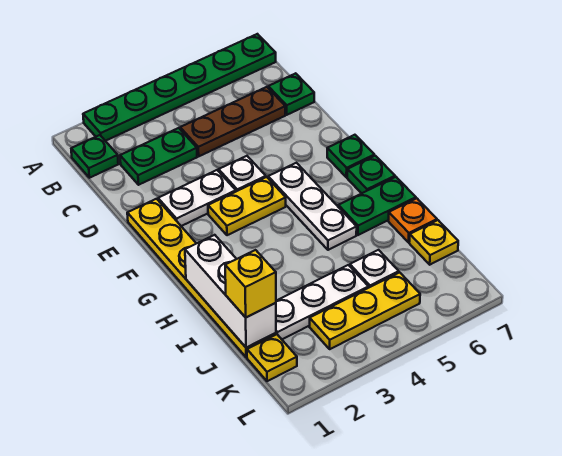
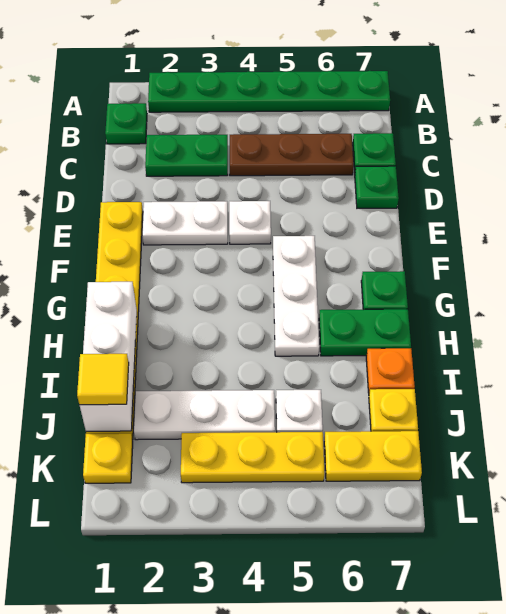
yellow plate F3:F4 level 1 -> yellow plate K6:K7 level 1
green plate F7 level 1 -> green plate D7 level 1
yellow brick J1 level 3 -> yellow tile J1 level 3

